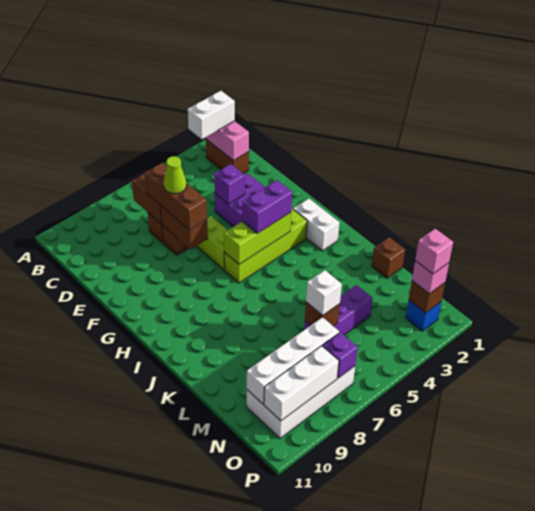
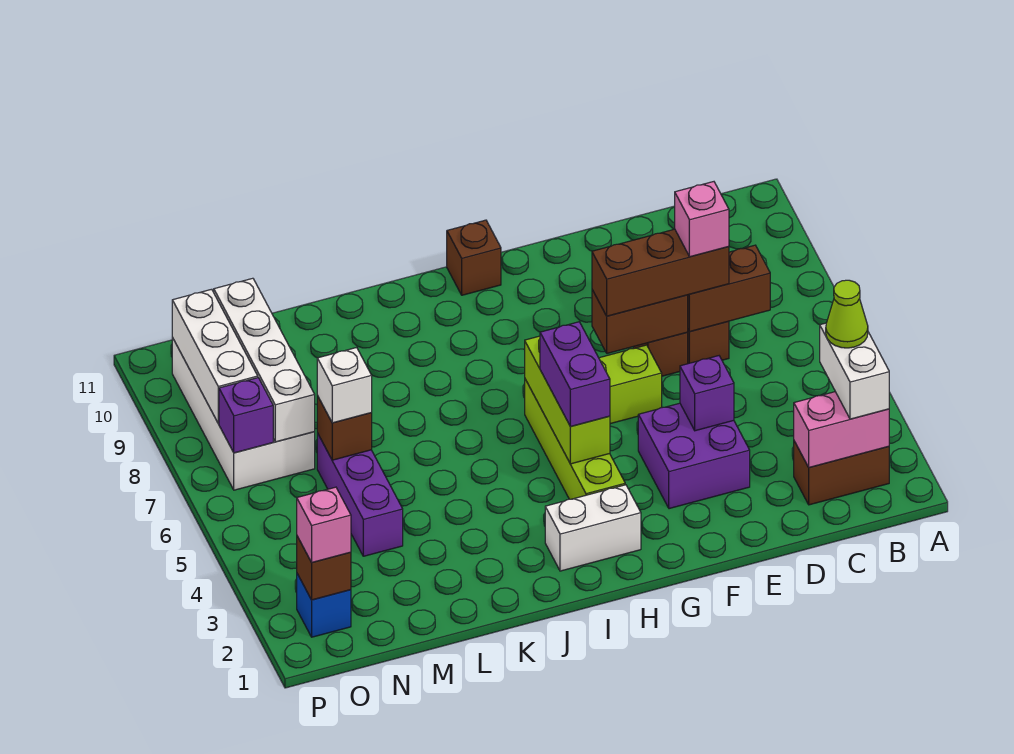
lime cone E7 level 4 -> lime cone B3 level 4
brown brick L1 level 1 -> brown brick H11 level 1
pink brick O2 level 4 -> pink brick D7 level 4

